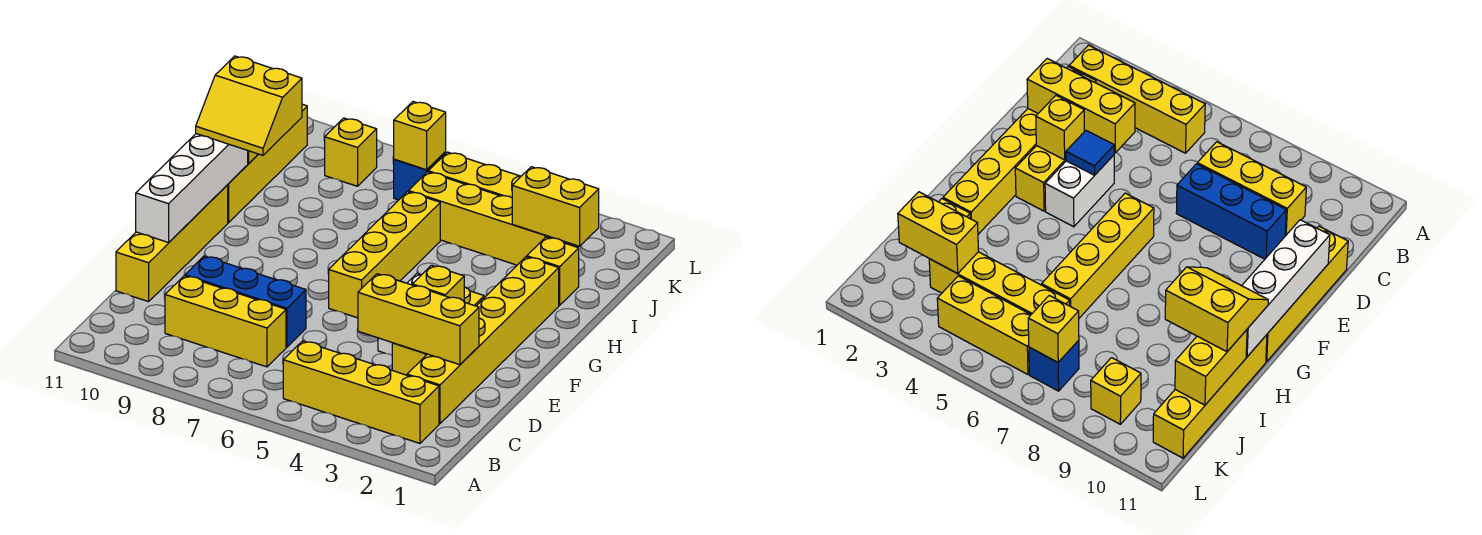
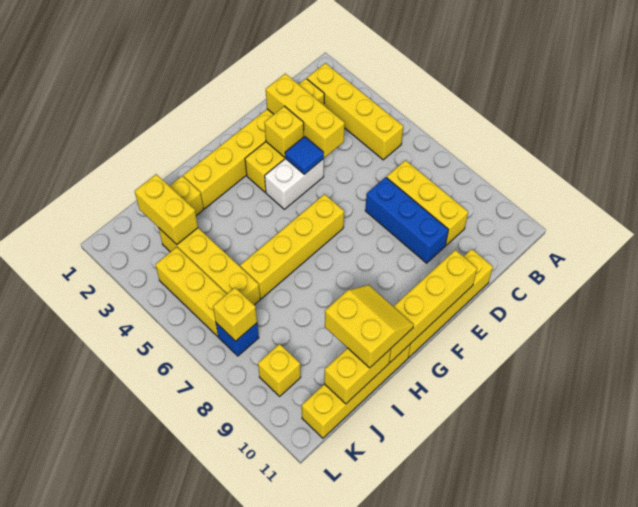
white brick E11:H11 level 2 -> yellow brick E11:H11 level 2

